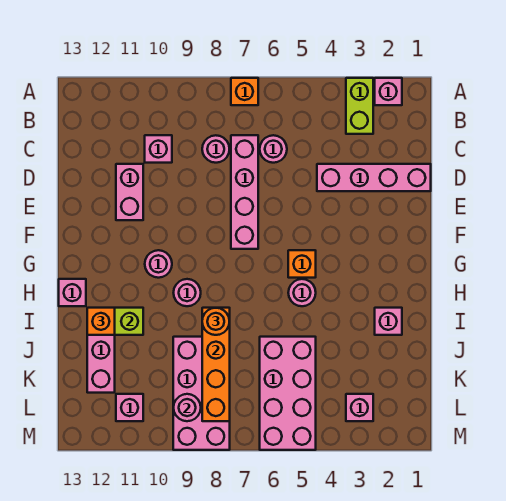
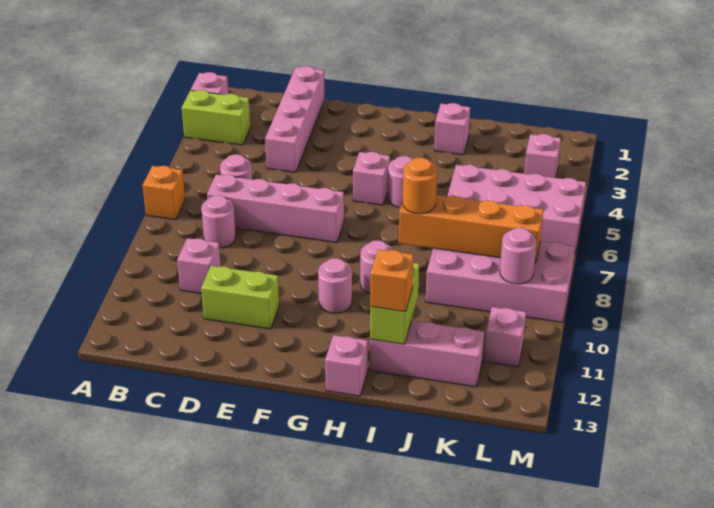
pink brick D11:E11 level 1 -> lime brick D11:E11 level 1
orange brick G5 level 1 -> pink brick G5 level 1

